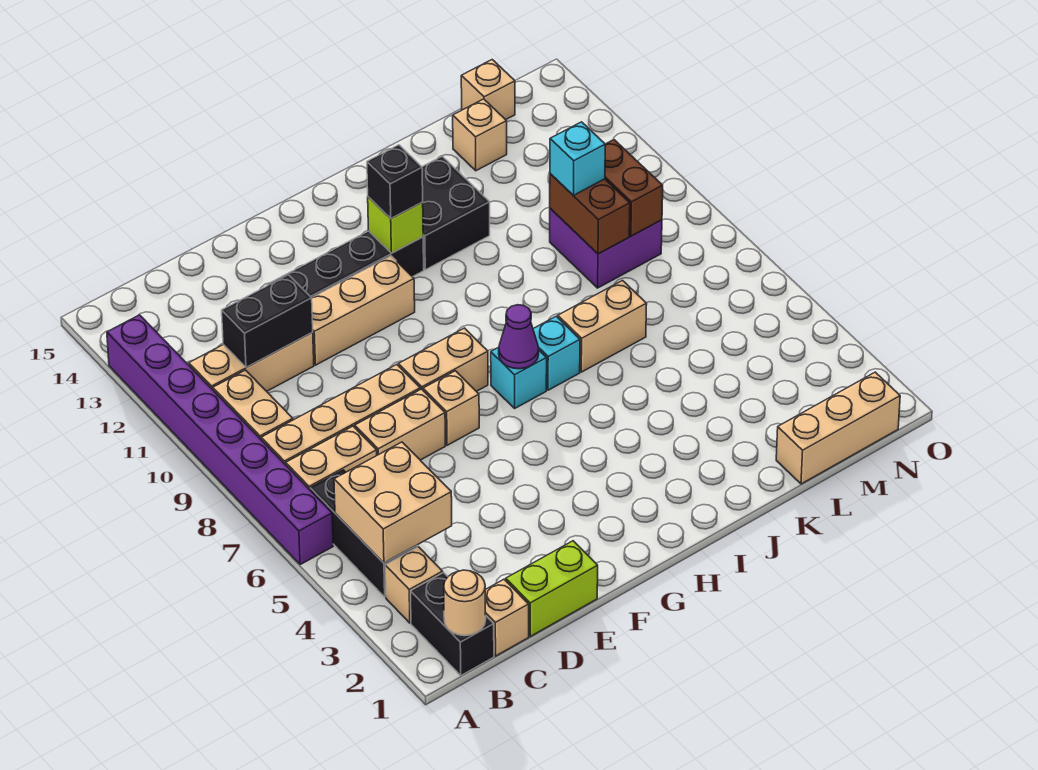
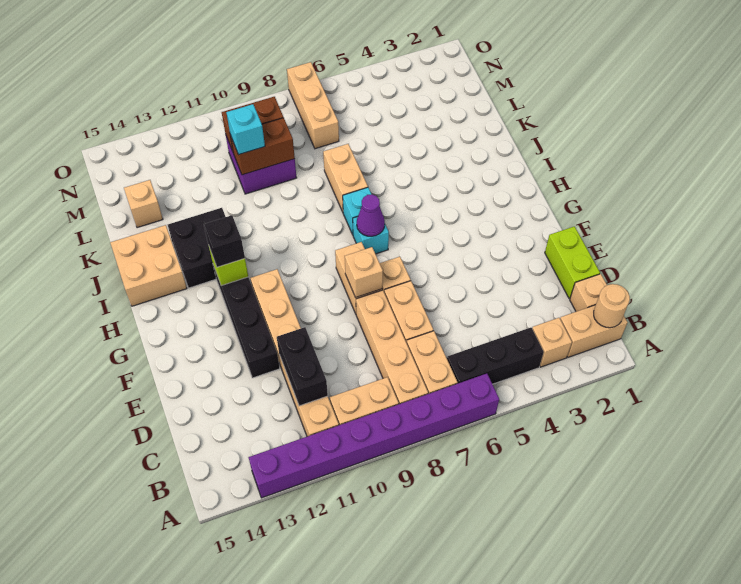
black brick B1:B2 level 1 -> tan brick B1:B2 level 1
tan brick B4:C5 level 2 -> tan brick I14:J15 level 1
tan brick L1:N1 level 1 -> tan brick M7:O7 level 1
tan brick M15 level 1 -> tan brick F8 level 2

